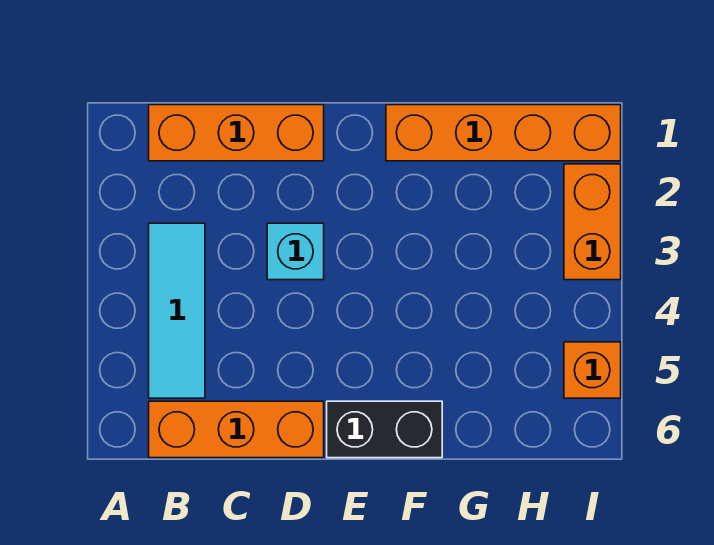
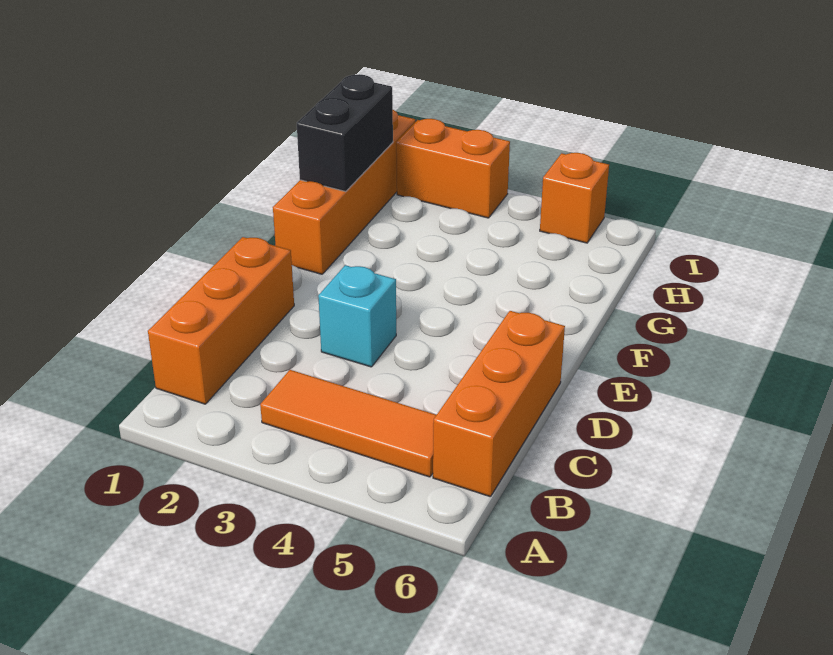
cyan tile B3:B5 level 1 -> orange tile B3:B5 level 1
black brick E6:F6 level 1 -> black brick G1:H1 level 2

